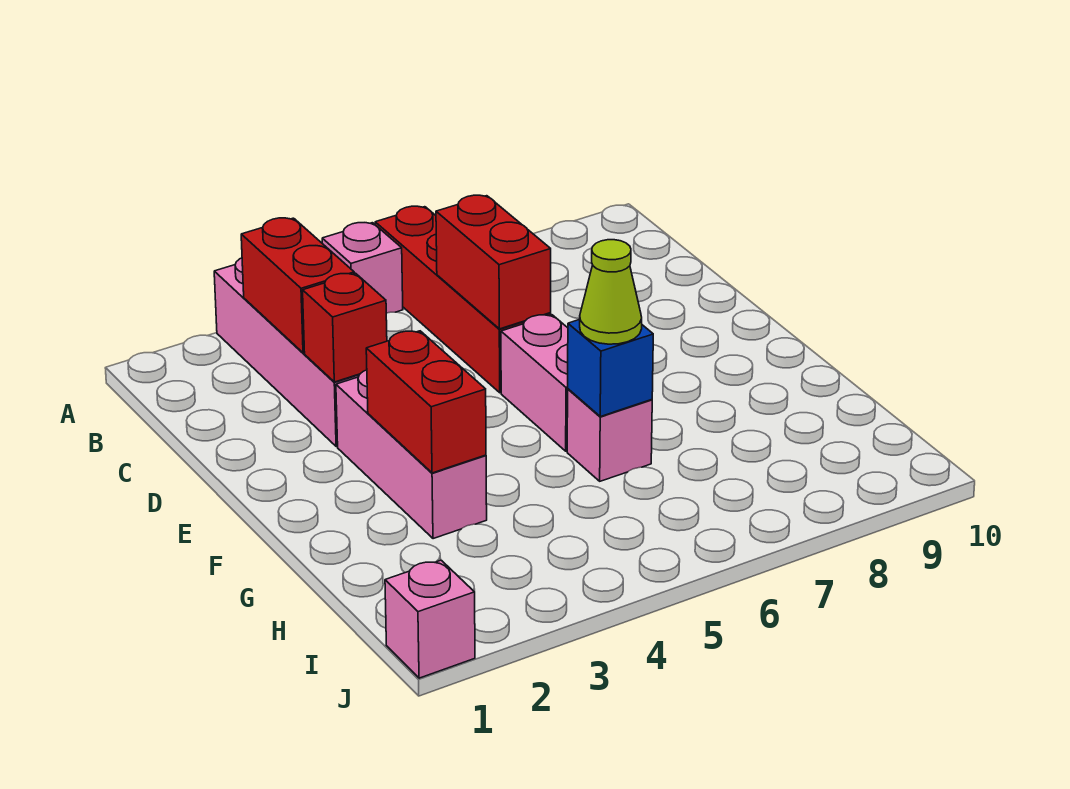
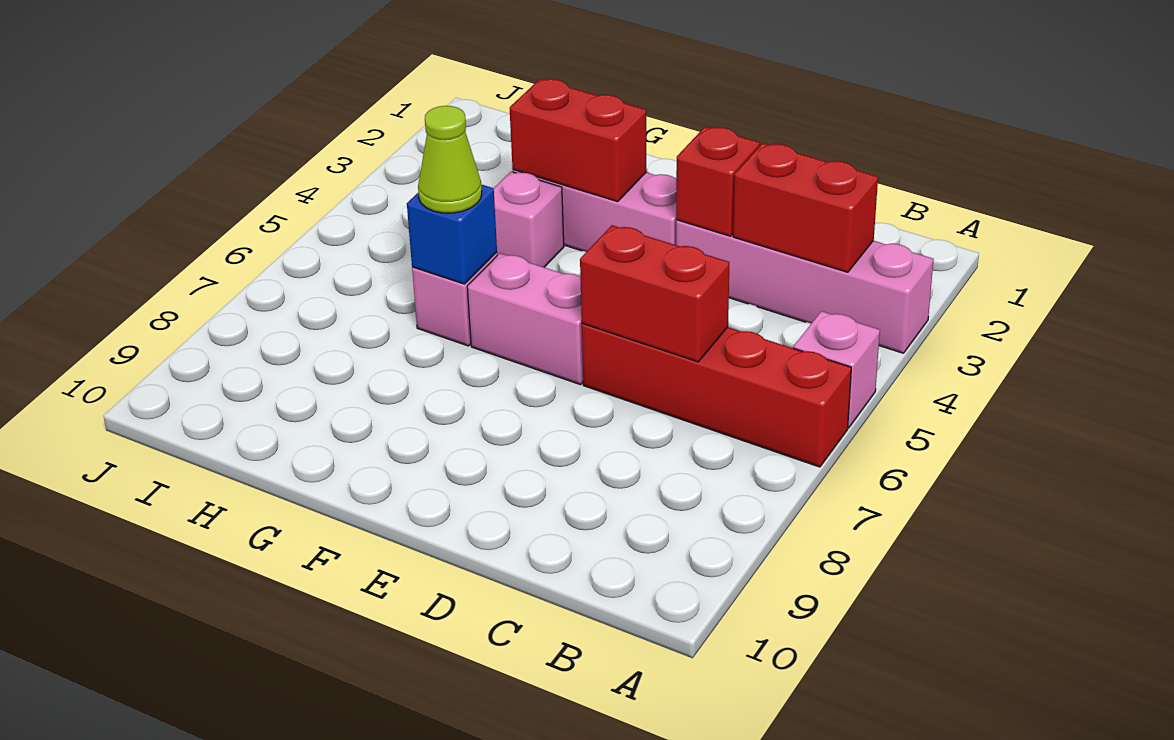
pink brick J1 level 1 -> pink brick G4 level 1

